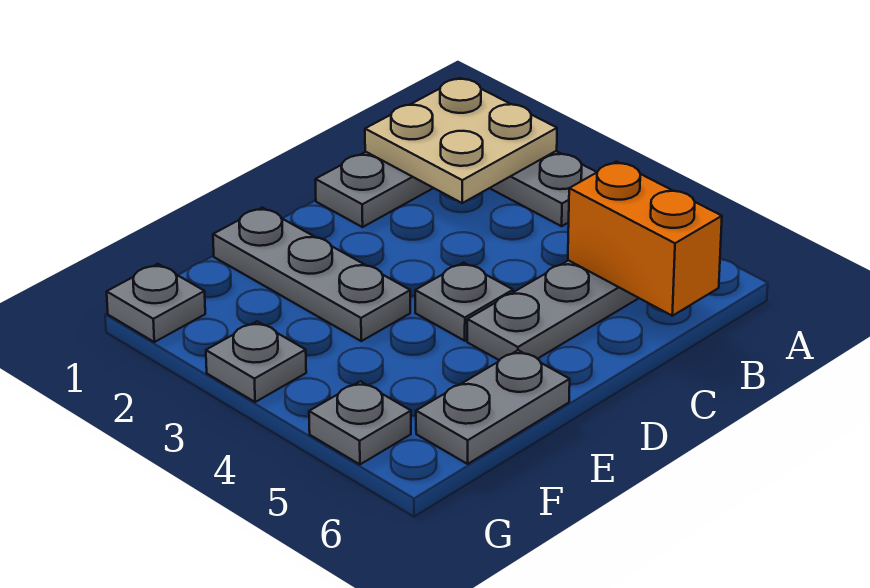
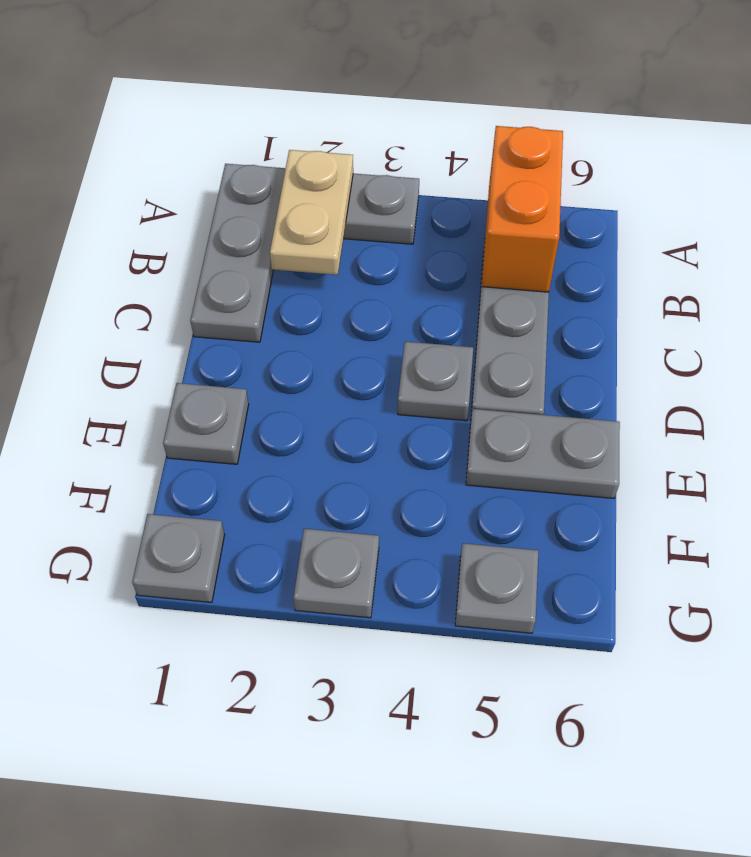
tan plate A1:B2 level 2 -> tan plate A2:B2 level 2
orange brick B5:B6 level 2 -> orange brick A5:B5 level 2
grey plate E1:E3 level 1 -> grey plate E1 level 1
grey plate E6:F6 level 1 -> grey plate E5:E6 level 1

